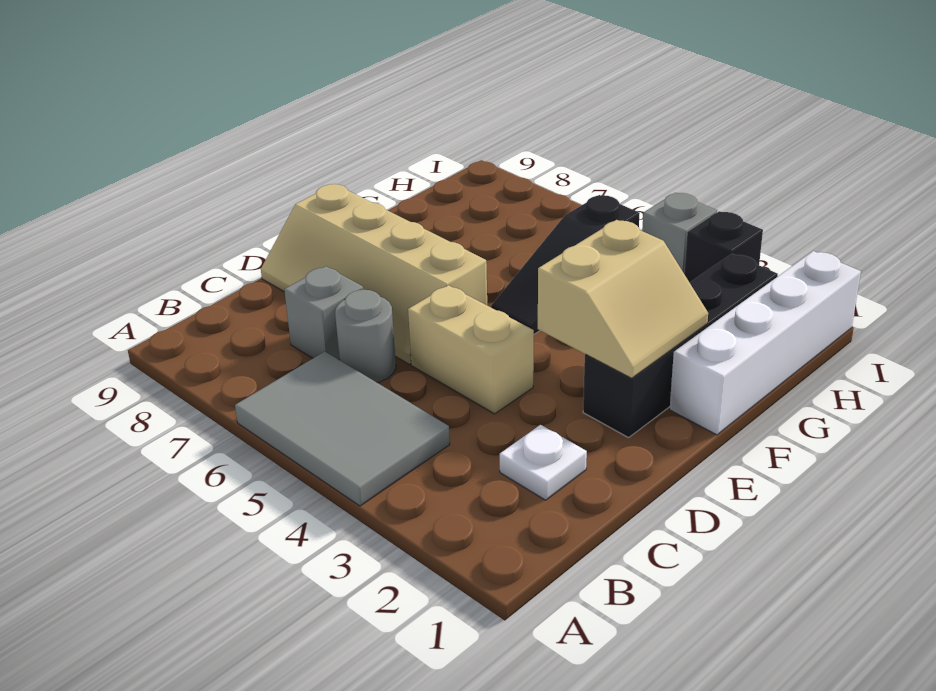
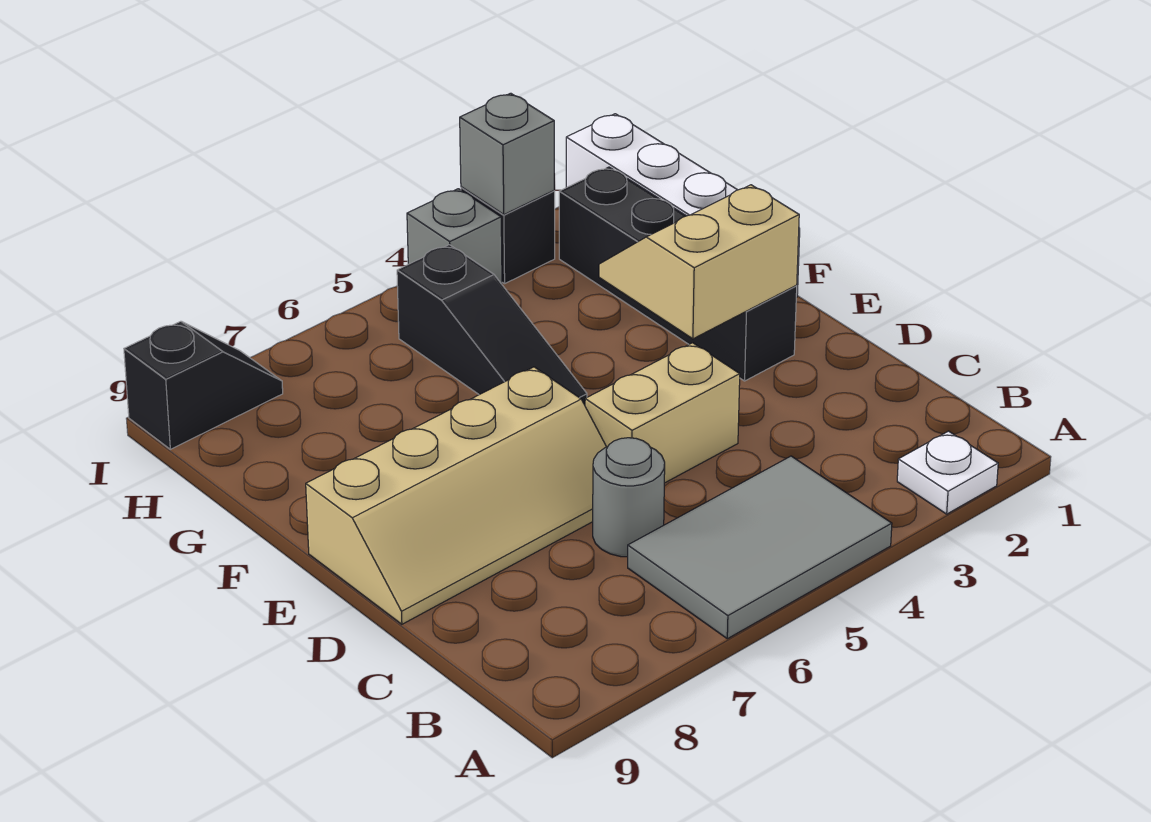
white plate C2 level 1 -> white plate A2 level 1
grey brick C7 level 1 -> grey brick I3 level 2
tan slope E2:F3 level 2 top 3 -> tan slope E2:F3 level 2 top E
none -> black slope I8:I9 level 1 top 9

